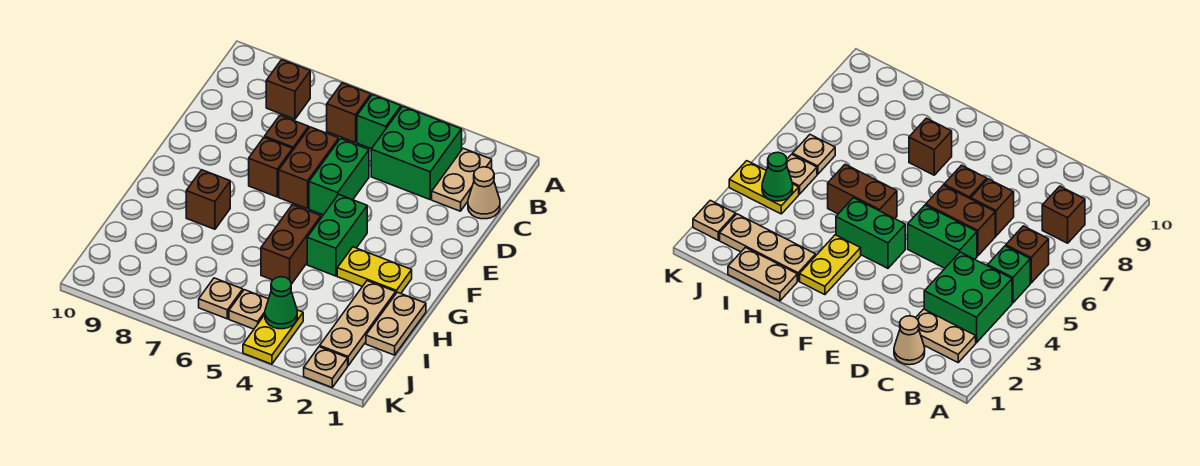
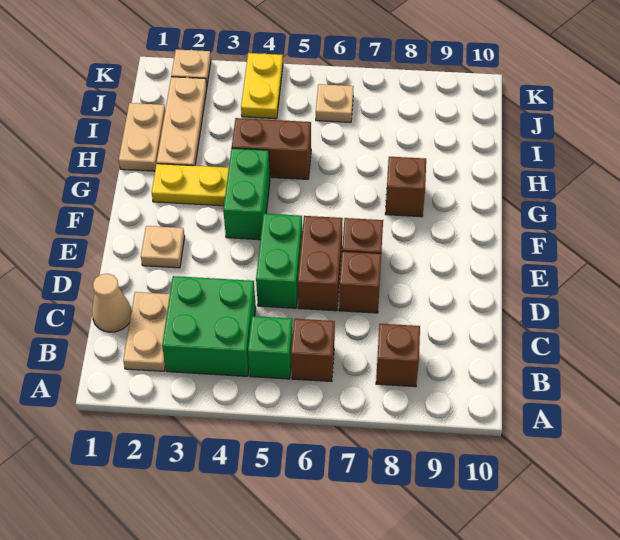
brown brick G5:H5 level 1 -> brown brick H4:H5 level 1
green cone J4 level 2 -> none
tan plate J5 level 1 -> tan plate E2 level 1

